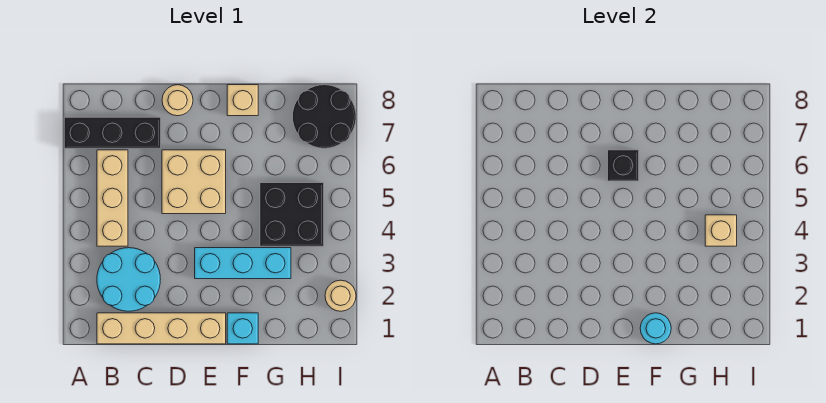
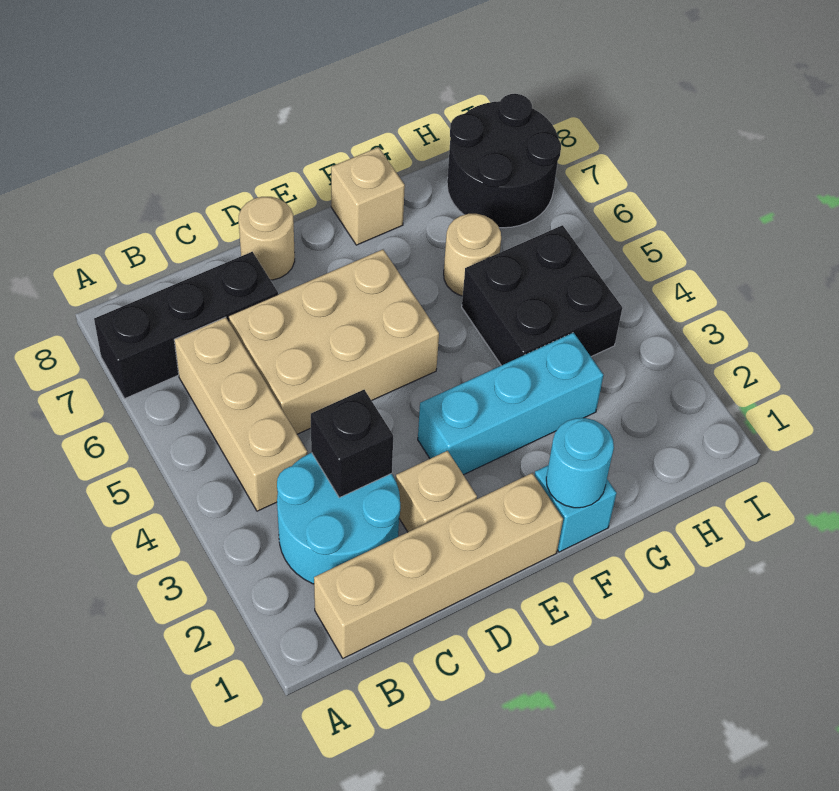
tan brick D5:E6 level 1 -> tan brick C5:E6 level 1
black brick E6 level 2 -> black brick C3 level 2
tan brick H4 level 2 -> tan brick D2 level 1
tan round brick I2 level 1 -> tan round brick G6 level 1

